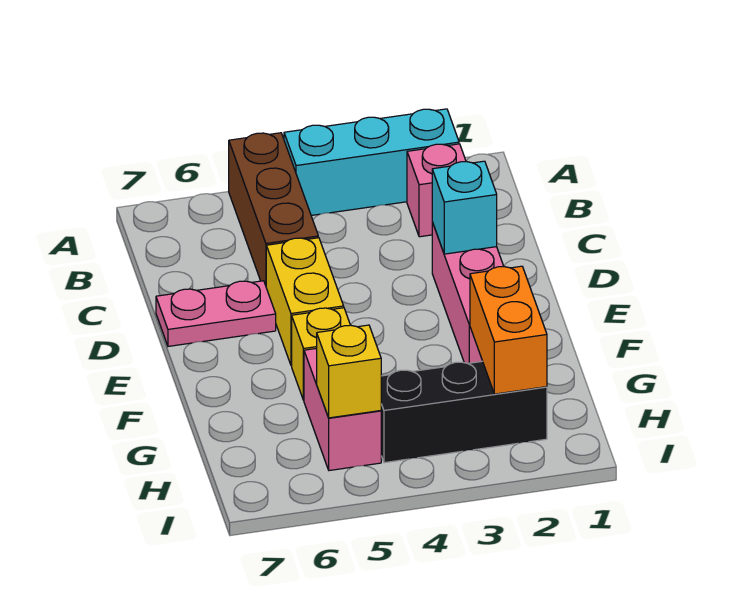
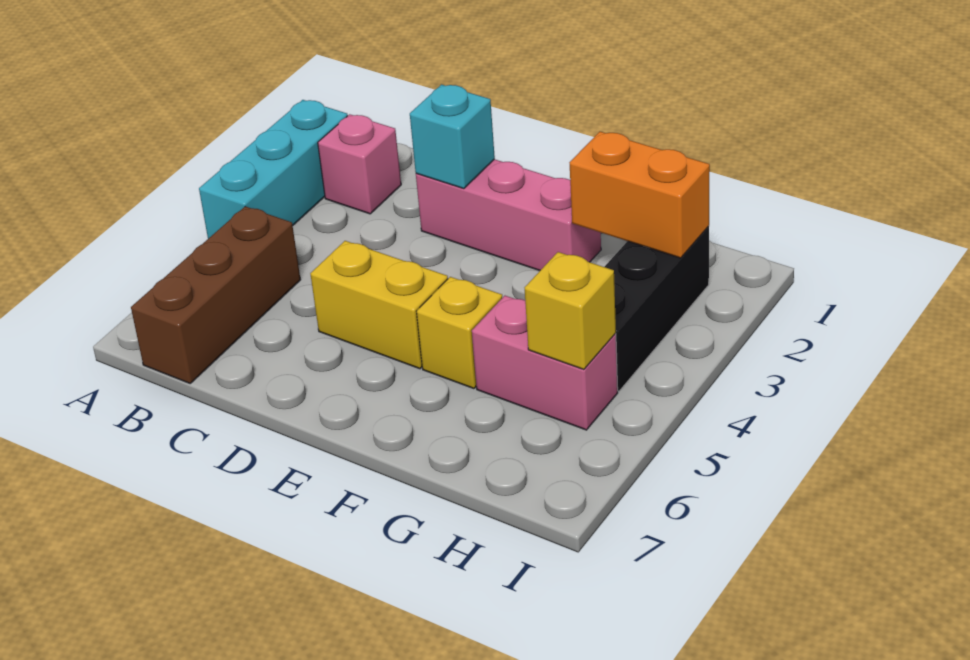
brown brick A5:C5 level 1 -> brown brick B5:B7 level 1
pink plate D6:D7 level 1 -> none

